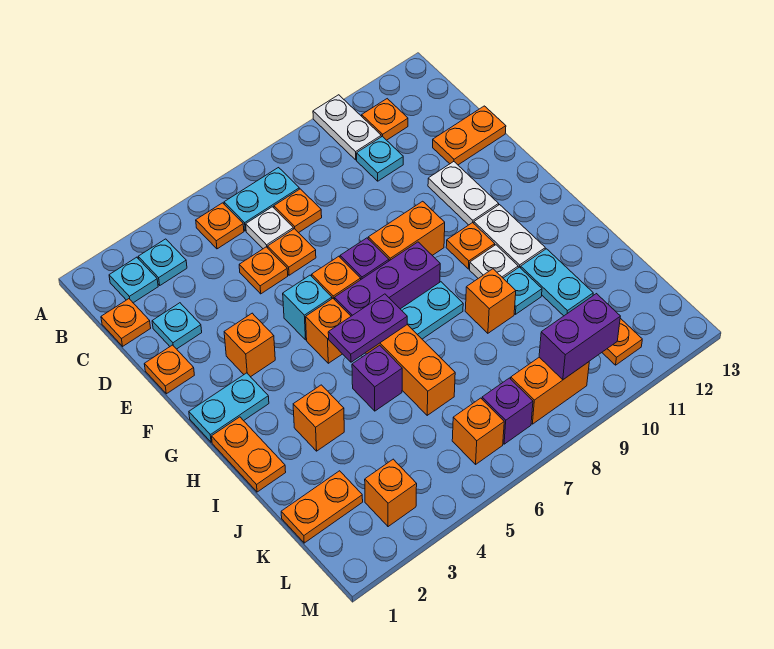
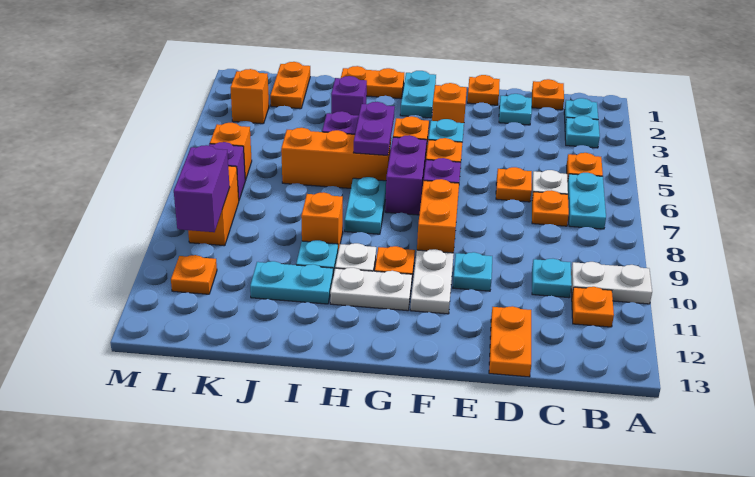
orange plate D5 level 1 -> none
none -> cyan plate E10 level 1
white plate E11:F11 level 1 -> white plate F10:F11 level 1
purple brick G6:G8 level 1 -> purple brick G6:G7 level 1
orange brick I3 level 1 -> purple brick I3 level 1

